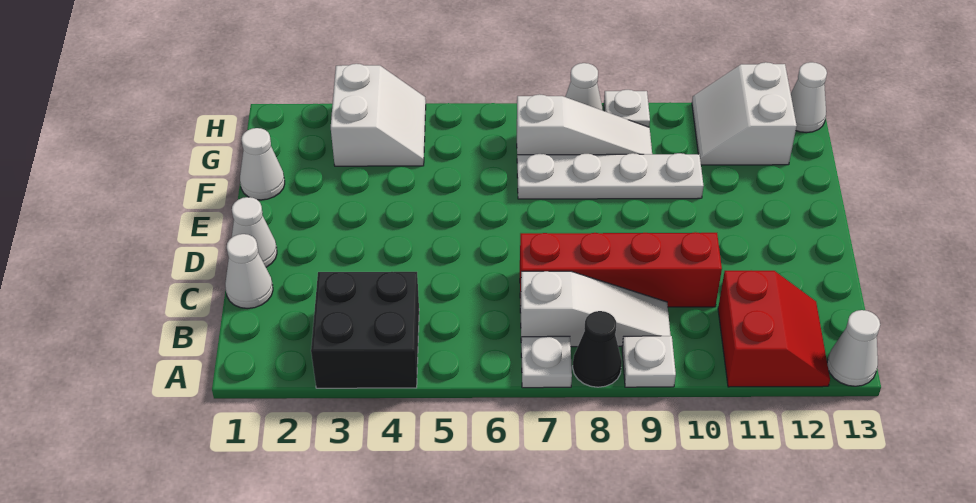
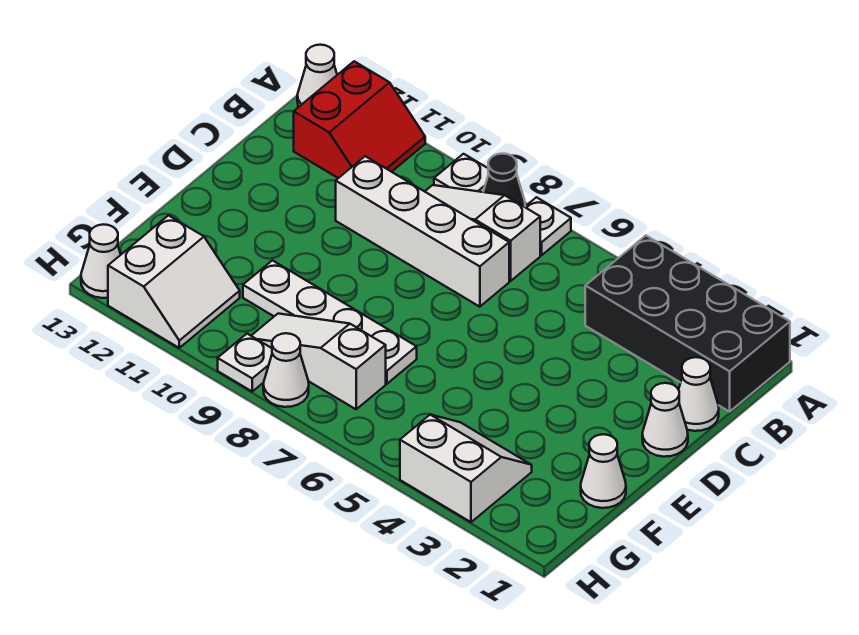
black brick A3:B4 level 1 -> black brick A1:B4 level 1
red slope A11:B12 level 1 top 11 -> red slope A11:B12 level 1 top 12
red brick C7:C10 level 1 -> white brick C7:C10 level 1
white slope G3:H4 level 1 top 3 -> white slope G3:H4 level 1 top H

